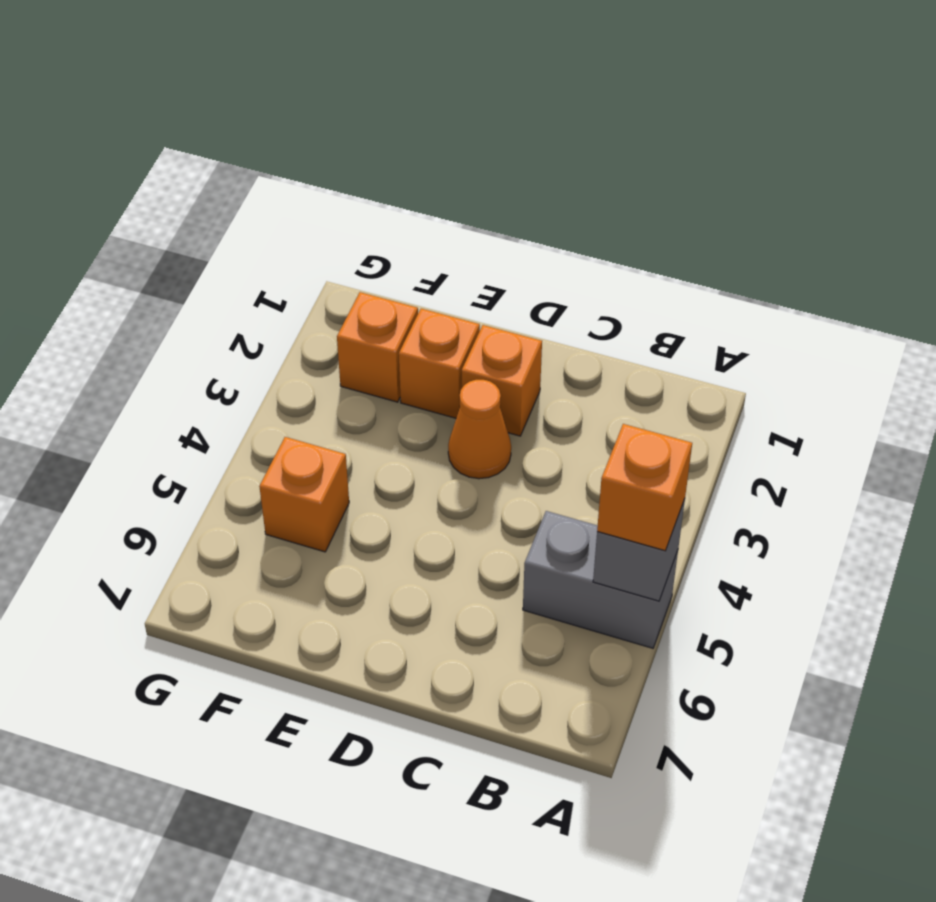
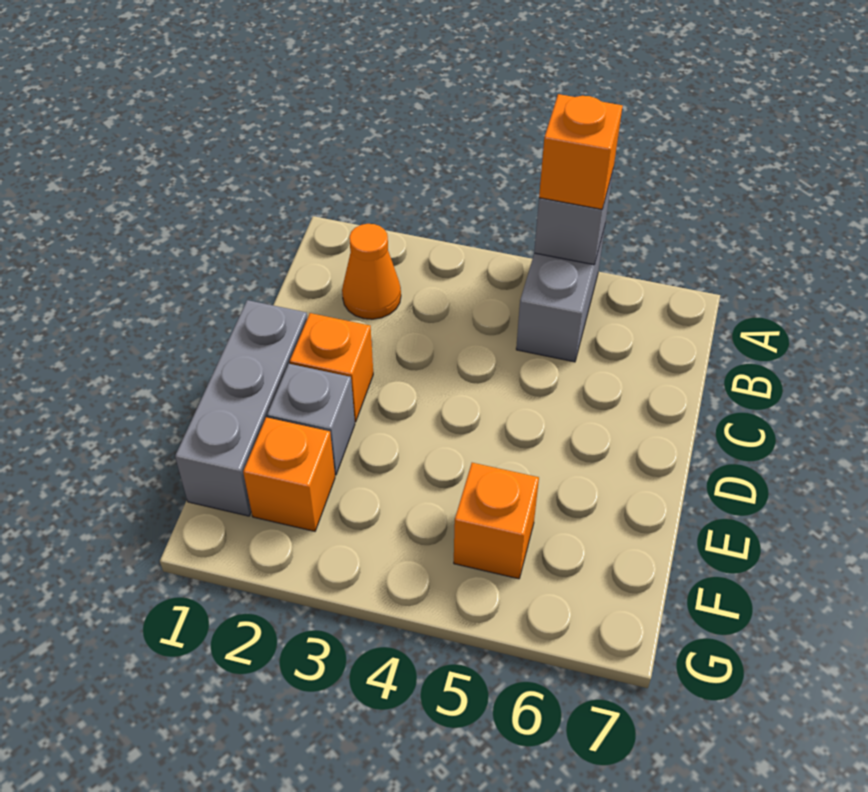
none -> grey brick D1:F1 level 1
orange cone D3 level 1 -> orange cone B2 level 1
orange brick E2 level 1 -> grey brick E2 level 1

